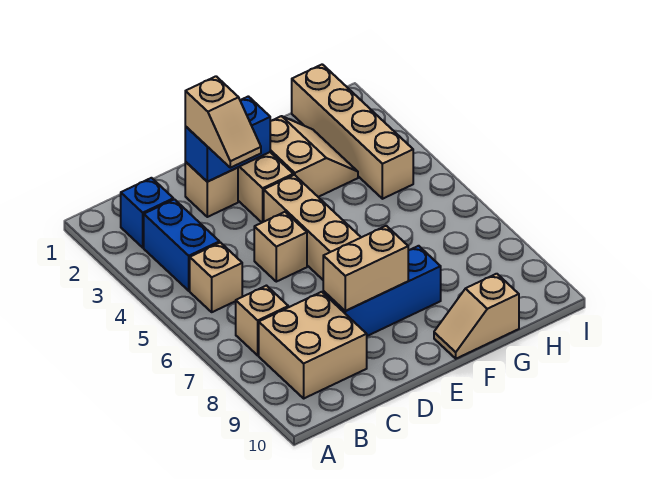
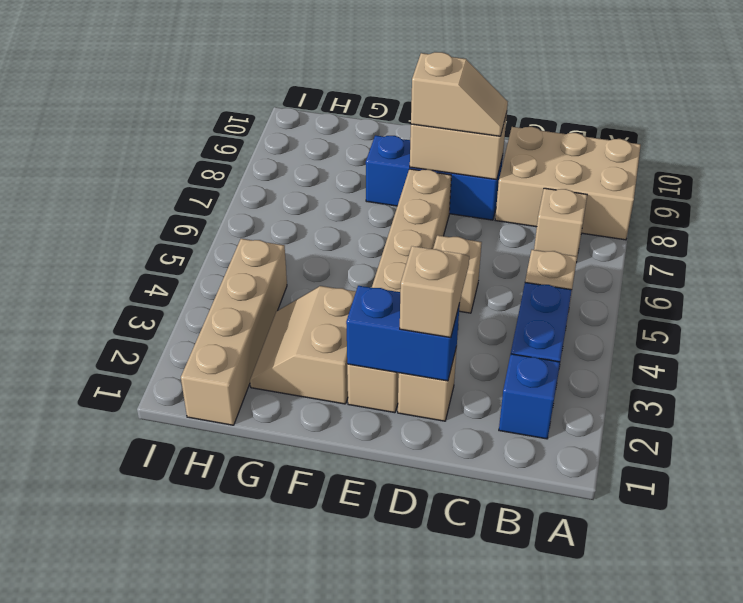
tan brick B8:C9 level 1 -> tan brick A8:C9 level 1
tan slope F10:G10 level 1 top G -> tan slope D8:E8 level 3 top E

